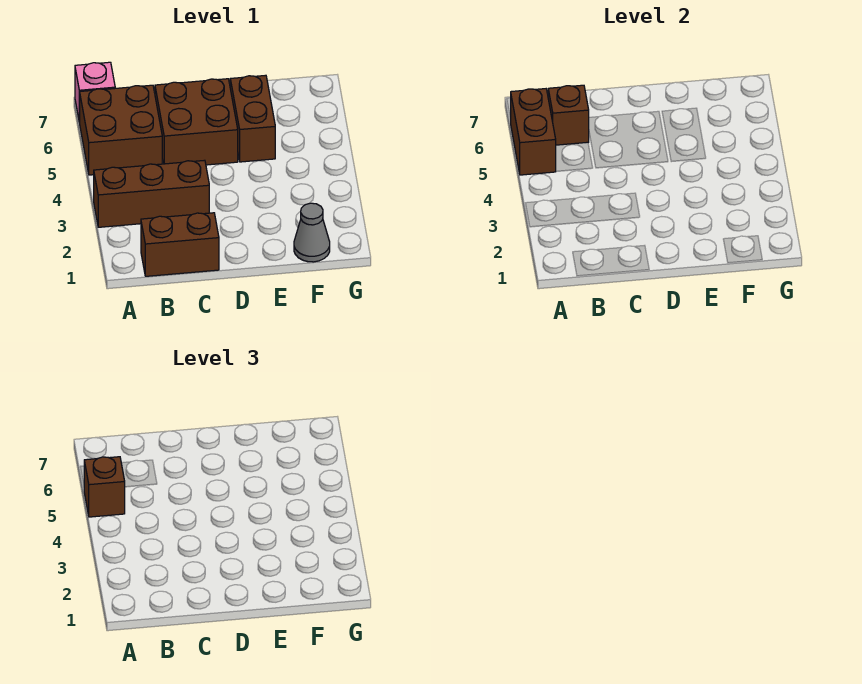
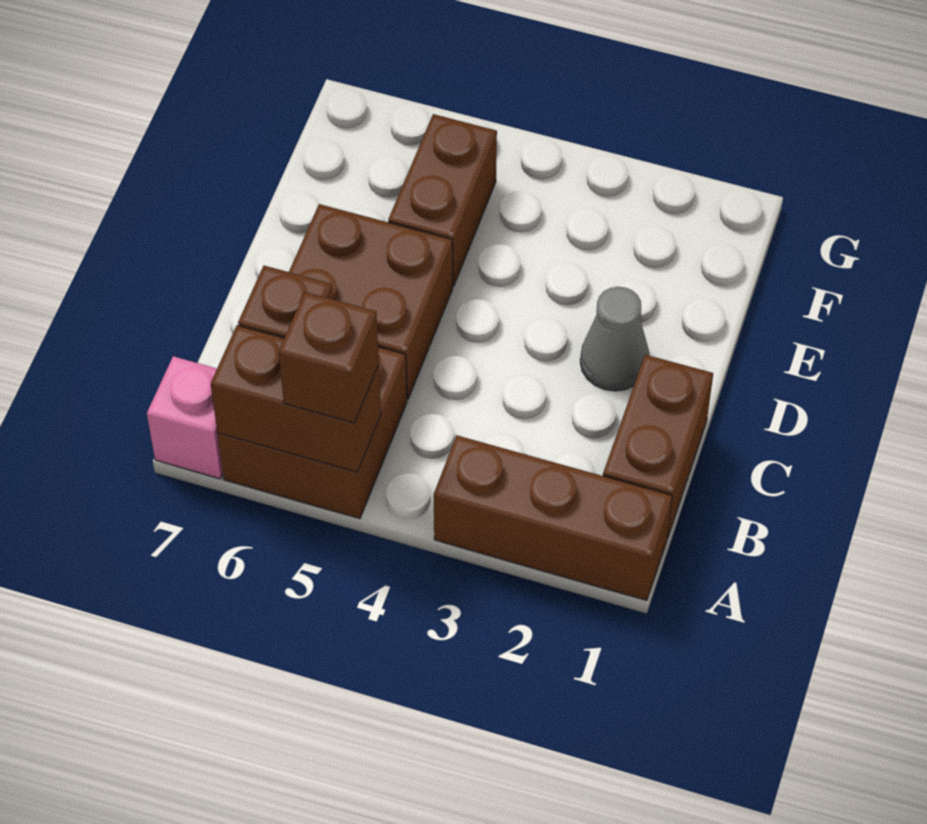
brown brick A3:C3 level 1 -> brown brick A1:A3 level 1
brown brick E5:E6 level 1 -> brown brick E5:F5 level 1
grey cone F1 level 1 -> grey cone D2 level 1

